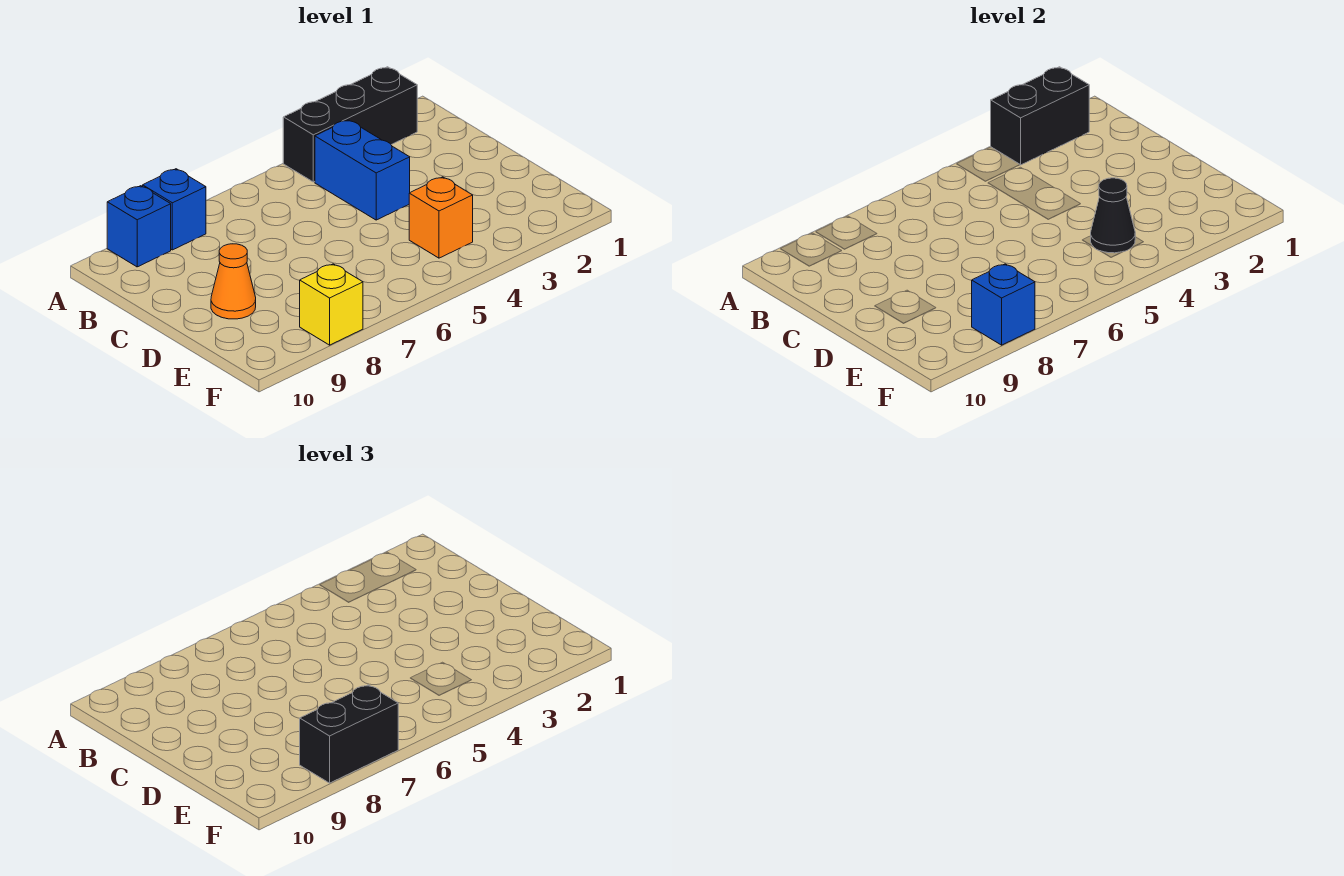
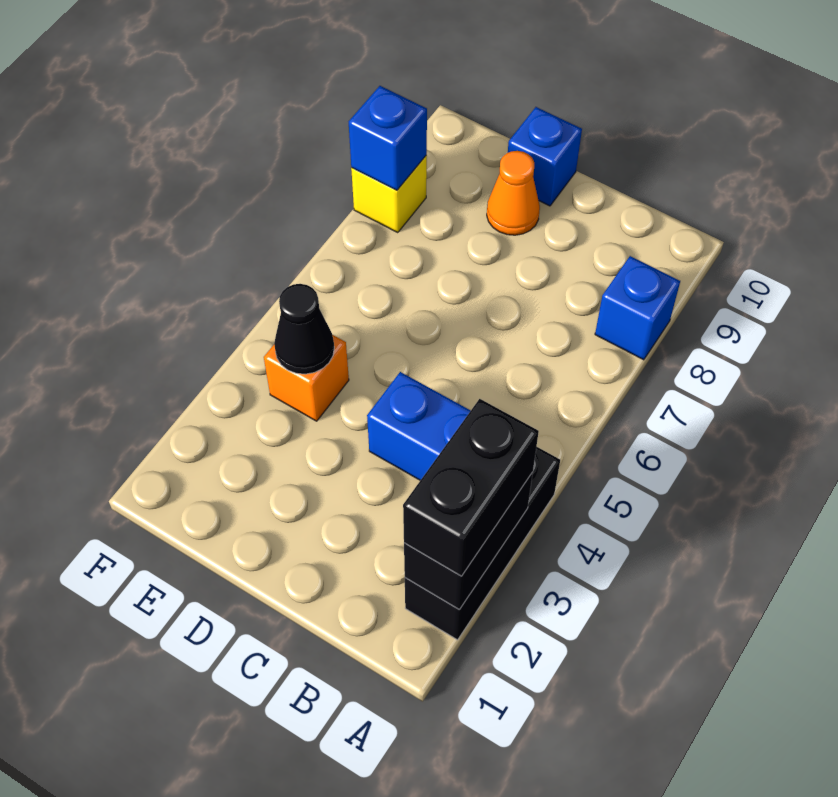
blue brick A9 level 1 -> blue brick D10 level 1
black brick F7:F8 level 3 -> black brick A2:A3 level 3

